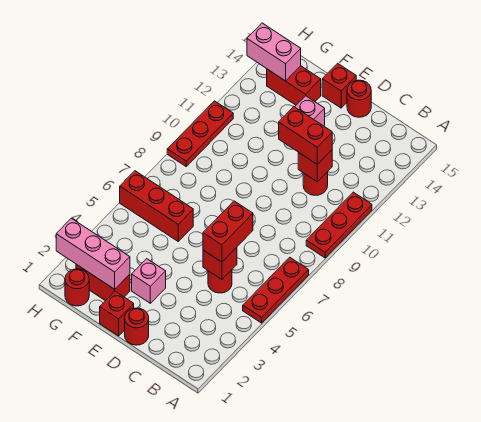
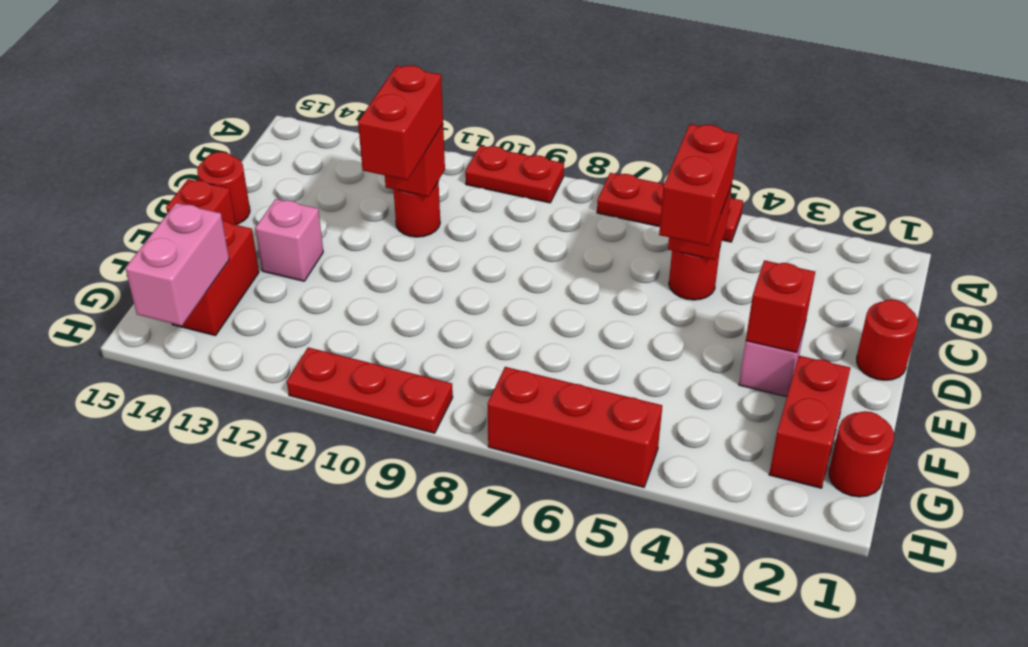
red plate A9:A11 level 1 -> red plate A9:A10 level 1
red brick C5:C6 level 3 -> red brick C5:D5 level 3
red brick E1 level 1 -> red brick E3 level 2
pink brick F2:H2 level 2 -> none
red brick F6:H6 level 1 -> red brick H5:H7 level 1

